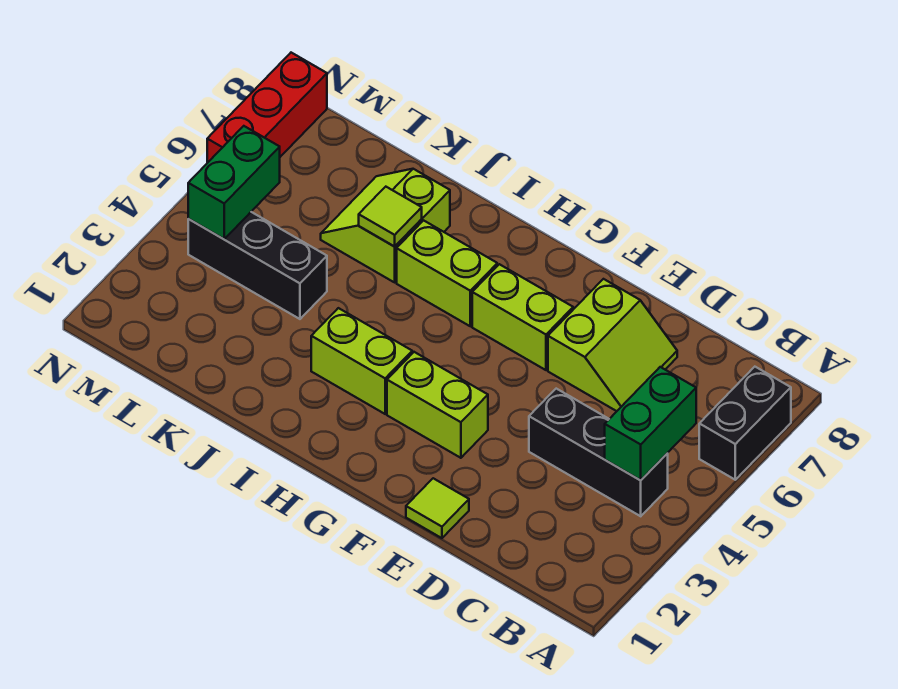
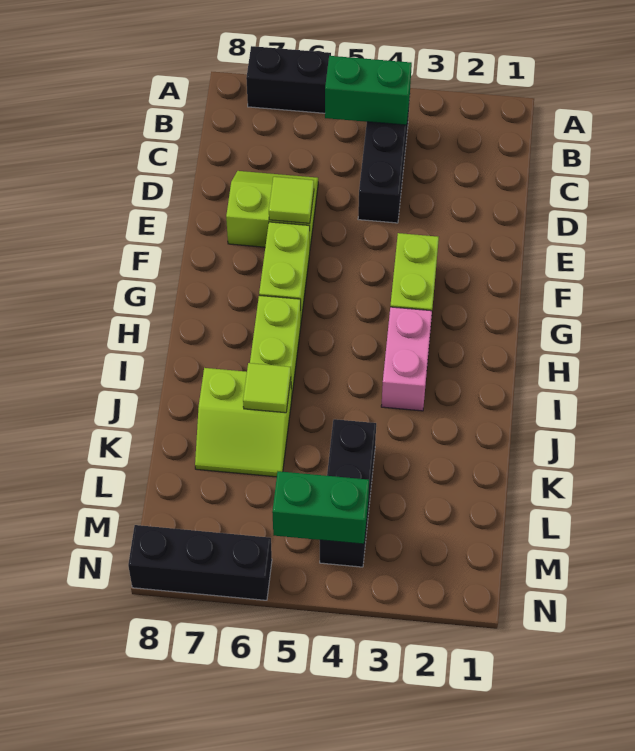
lime tile E1 level 1 -> lime tile E6 level 2
lime brick H3:I3 level 1 -> pink brick H3:I3 level 1
red brick N6:N8 level 1 -> black brick N6:N8 level 1

